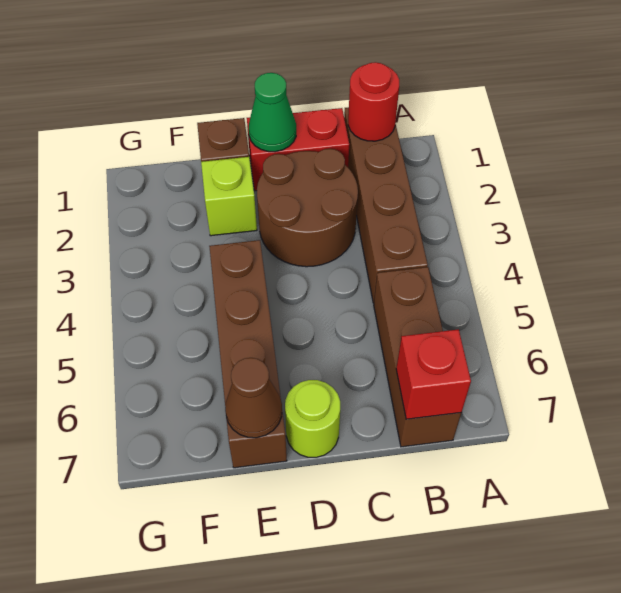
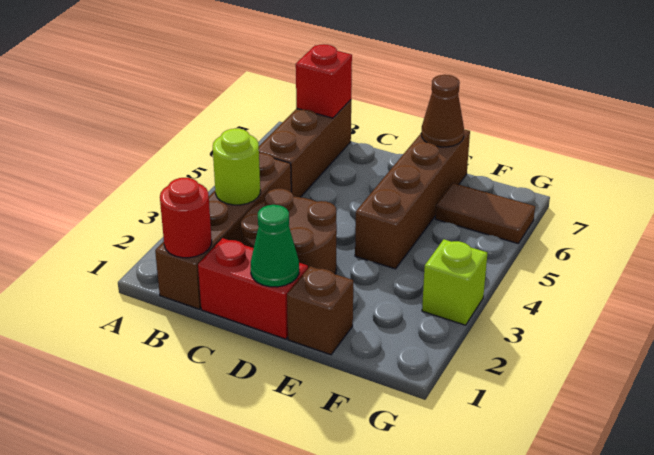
lime round brick D7 level 1 -> lime round brick B3 level 2
lime brick E2 level 1 -> lime brick G3 level 1
none -> brown tile F6:G6 level 1

